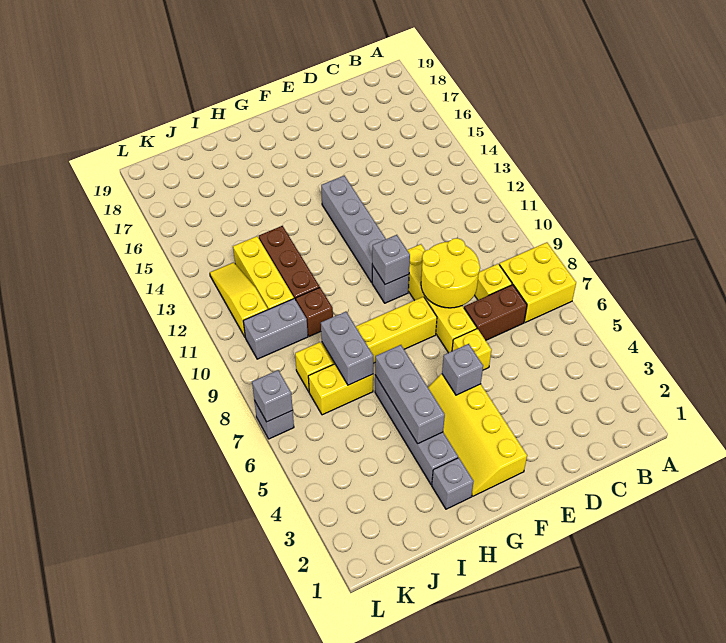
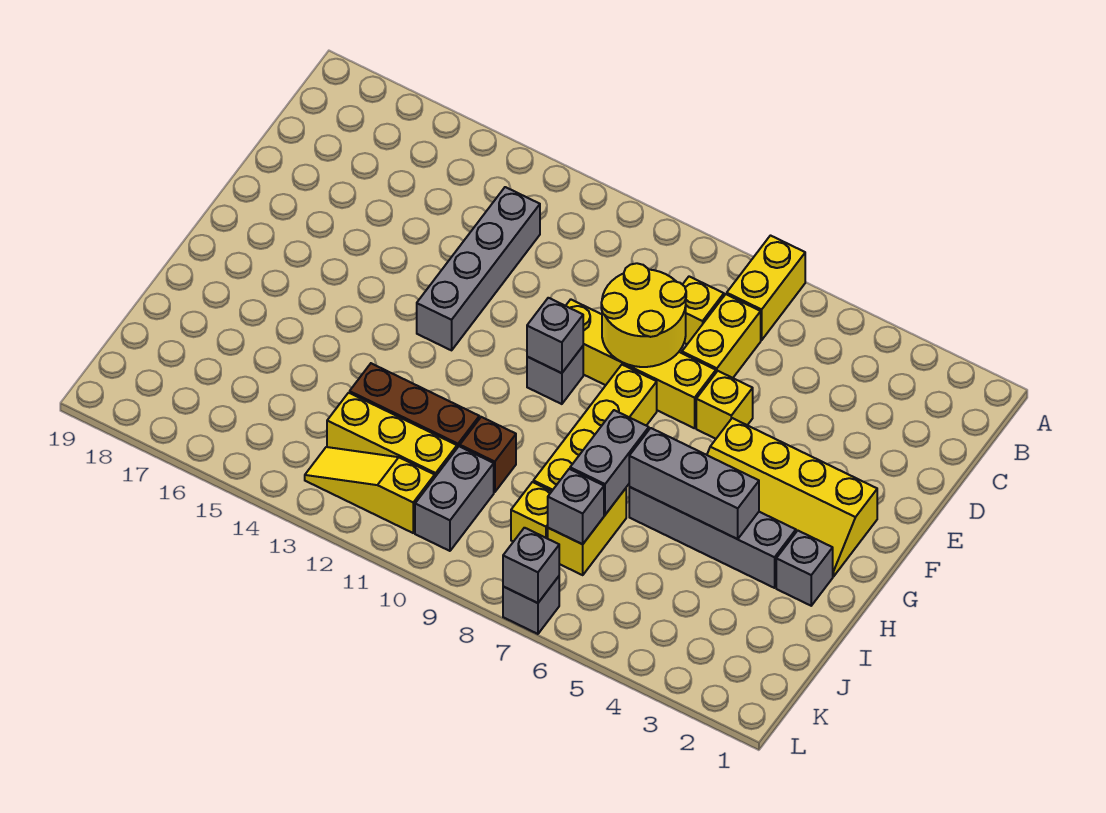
yellow brick A7:B8 level 1 -> yellow brick A7:B7 level 1
brown brick C7:D7 level 1 -> yellow brick C7:D7 level 1
grey brick F5 level 2 -> grey brick J7 level 2
grey brick F11:F14 level 1 -> grey brick C13:F13 level 1
grey brick I7:I8 level 2 -> grey brick H7:I7 level 2

